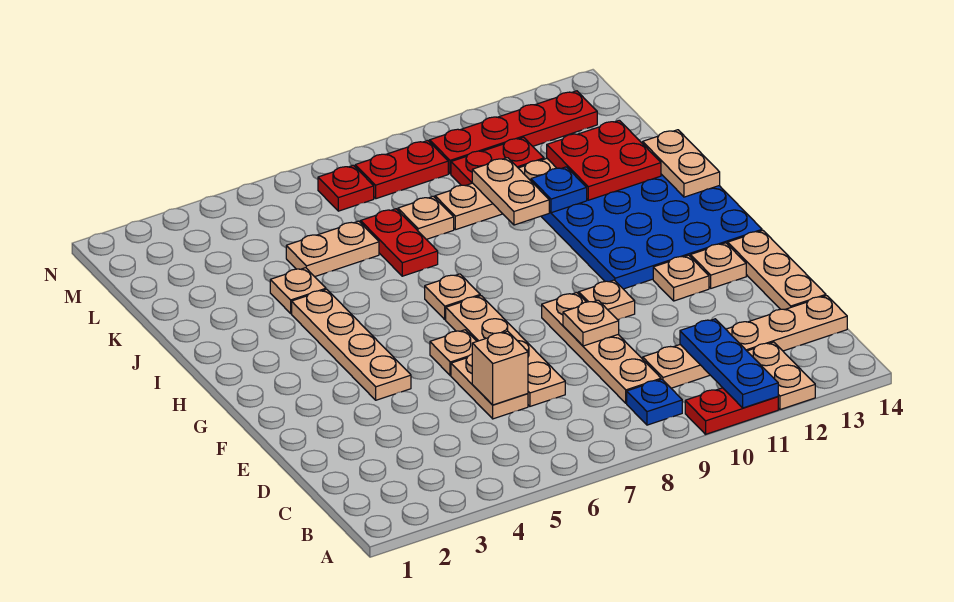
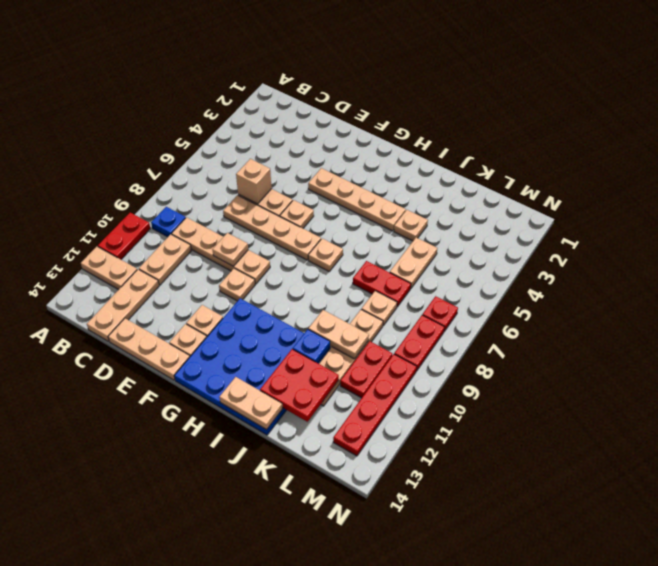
blue plate A11:C11 level 2 -> none

